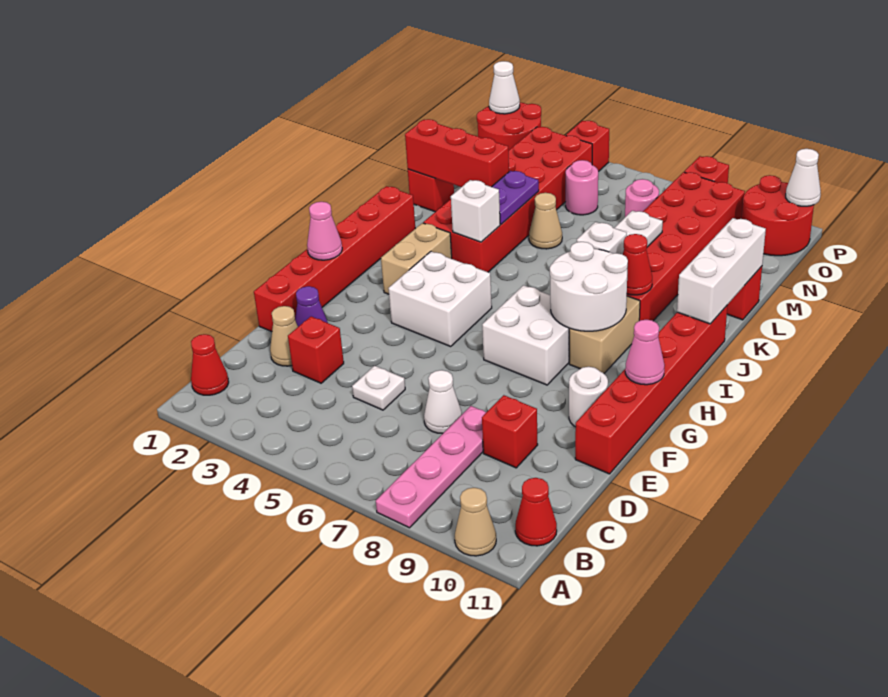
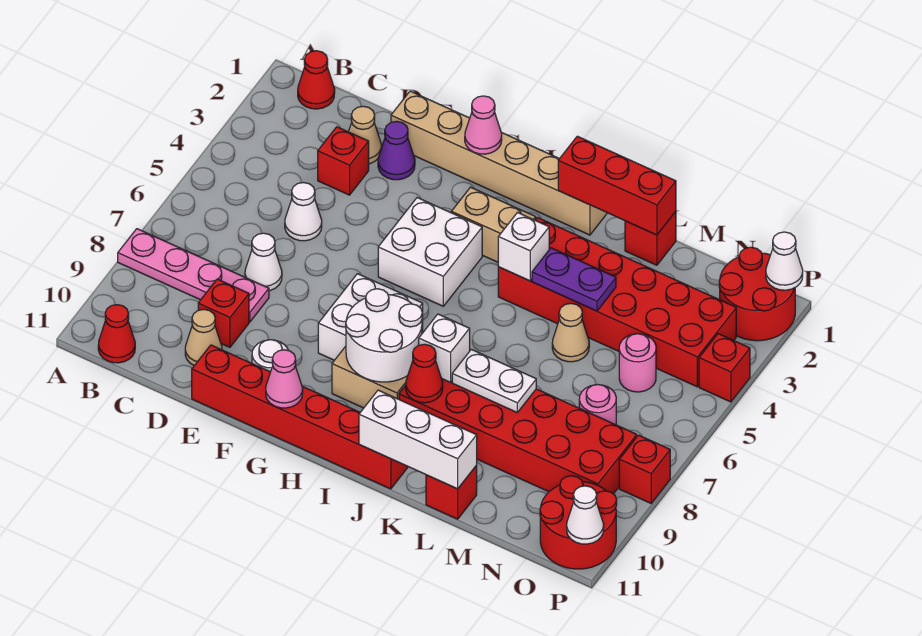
tan cone A10 level 1 -> tan cone D10 level 1
white plate D5 level 1 -> white cone D5 level 1
red brick E1:J1 level 1 -> tan brick E1:J1 level 1
red brick L1:L3 level 2 -> red brick J1:L1 level 2

